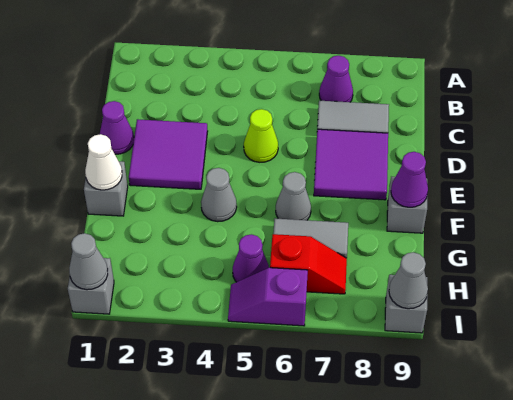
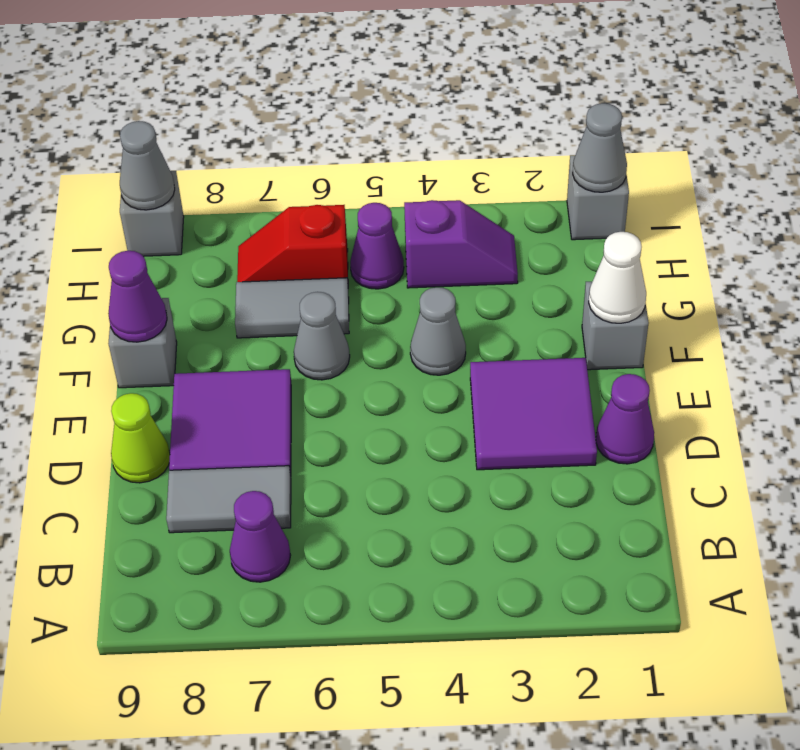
lime cone D5 level 1 -> lime cone D9 level 1
purple slope I5:I6 level 1 top 6 -> purple slope H3:H4 level 1 top 4

